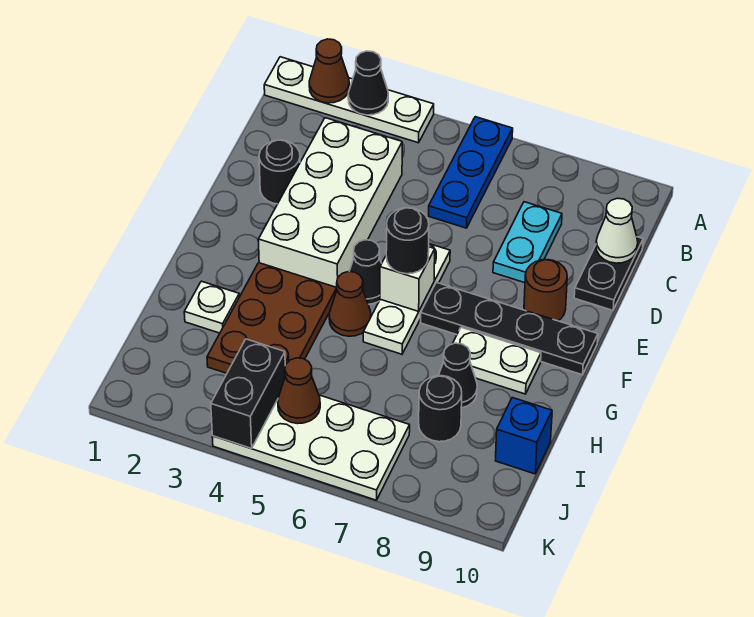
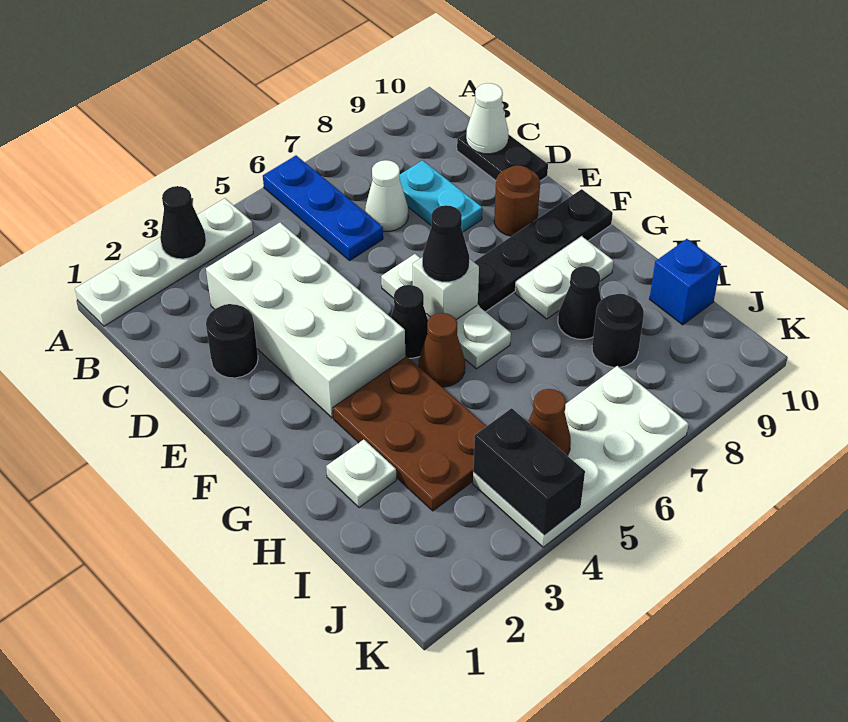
brown cone A2 level 2 -> none
none -> white cone C7 level 1
black round brick F6 level 3 -> black cone F6 level 3

